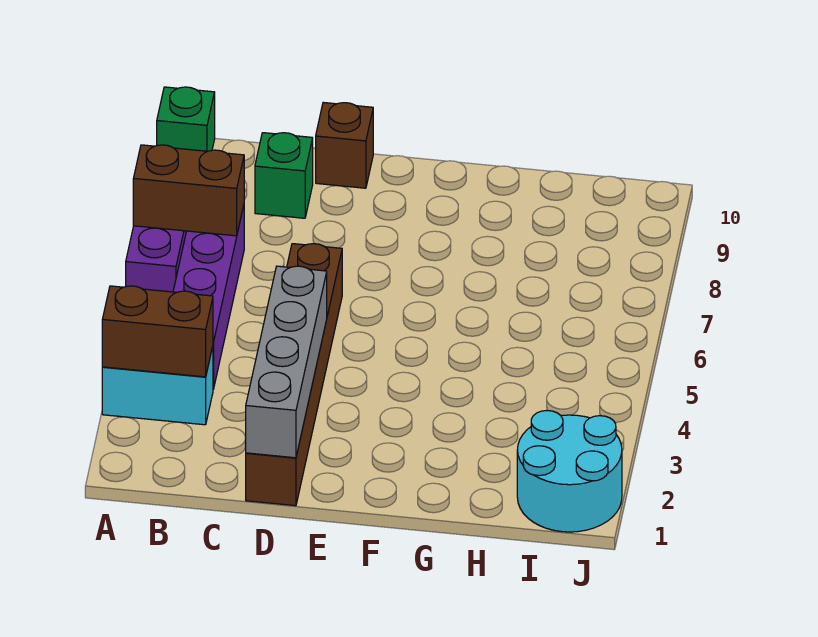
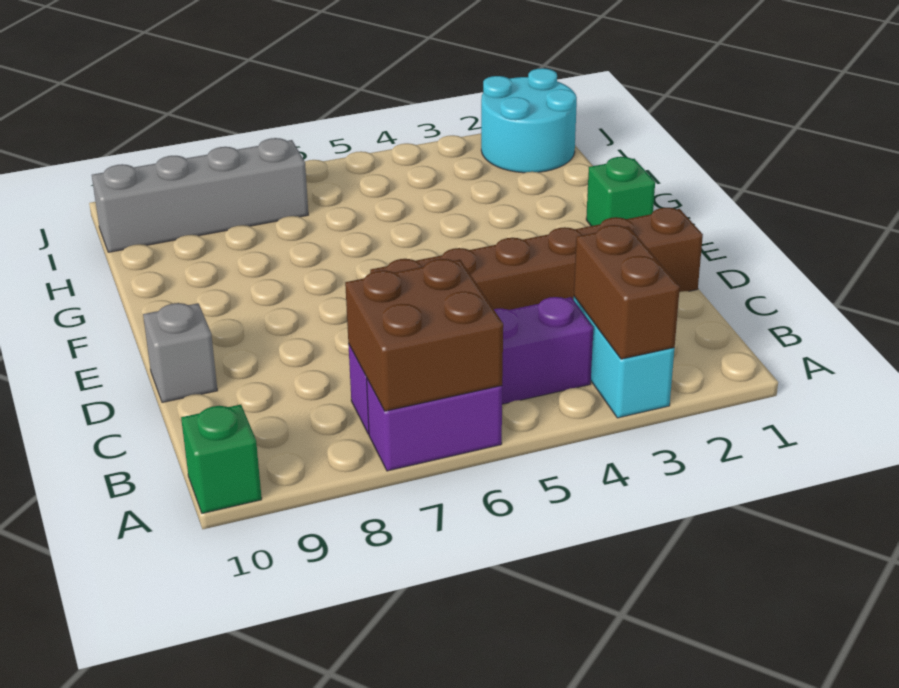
brown brick A7:B7 level 2 -> brown brick A6:B7 level 2
green brick C9 level 1 -> green brick F1 level 1
grey brick D1:D4 level 2 -> grey brick I7:I10 level 1
brown brick D10 level 1 -> grey brick D10 level 1

